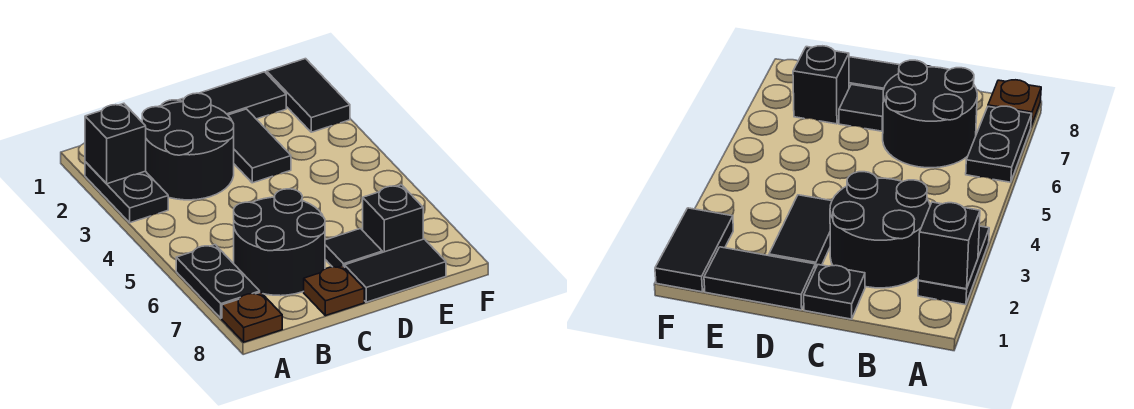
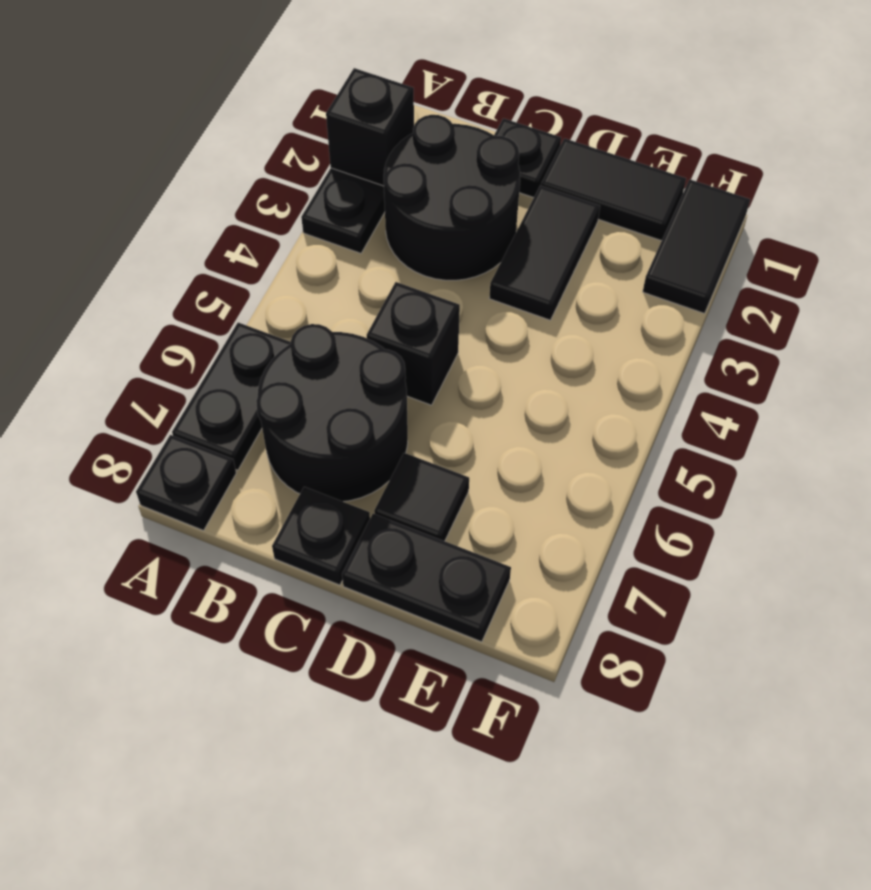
brown plate A8 level 1 -> black plate A8 level 1
brown plate C8 level 1 -> black plate C8 level 1
black tile D8:E8 level 1 -> black plate D8:E8 level 1
black brick E7 level 1 -> black brick C5 level 1

